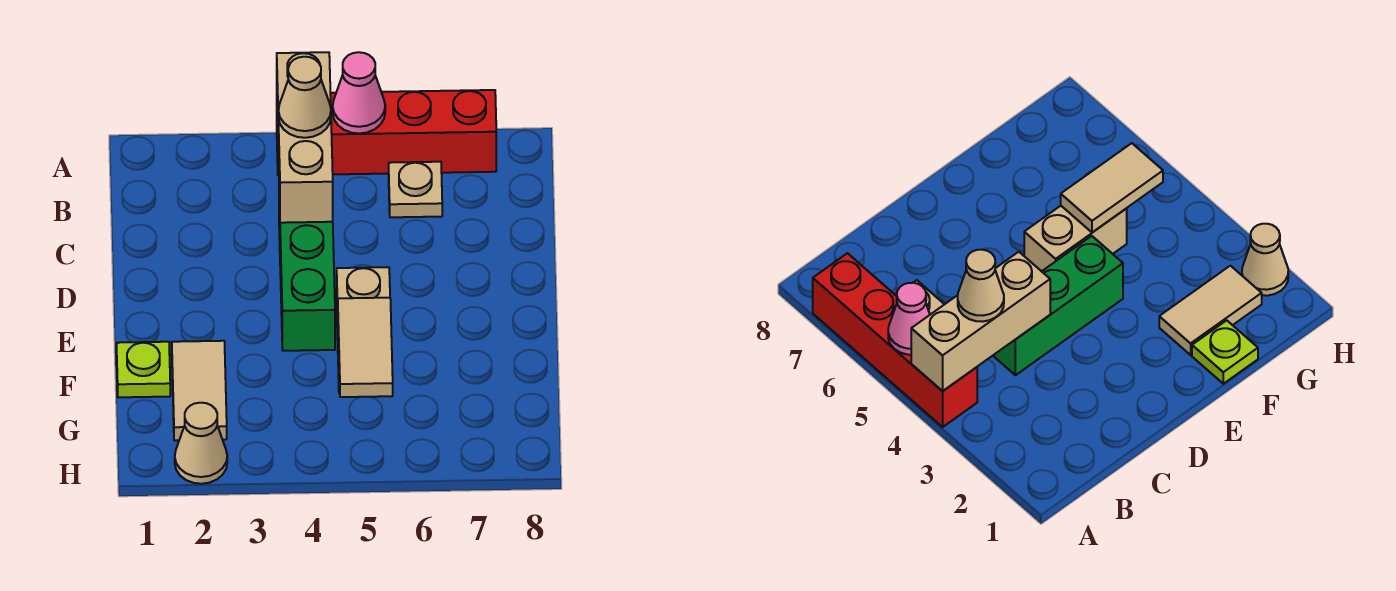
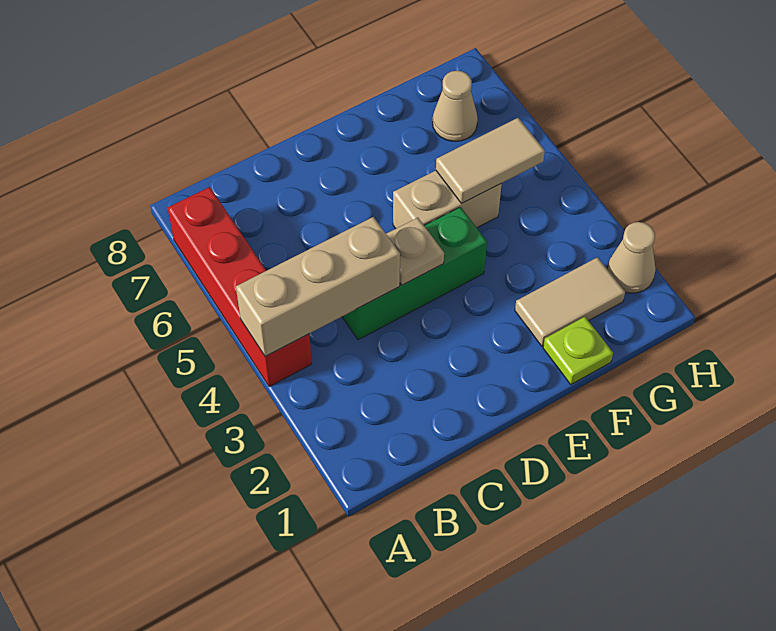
pink cone A5 level 2 -> none
tan cone B4 level 3 -> tan cone G7 level 1
tan plate B6 level 1 -> tan plate D4 level 2

